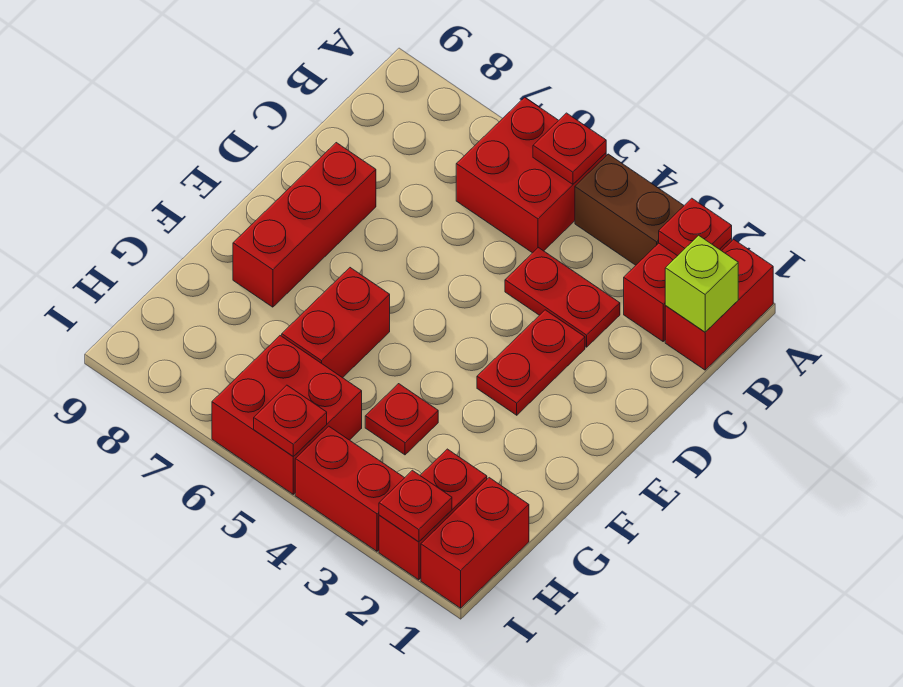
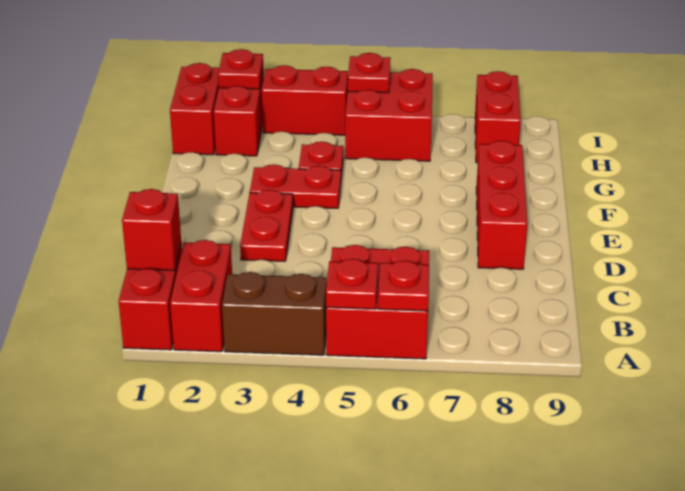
red plate A2 level 2 -> red plate A6 level 2
lime brick B1 level 2 -> red brick B1 level 2
red plate C3:C4 level 1 -> red plate F3:F4 level 1
red brick F6:G6 level 1 -> red brick H8:I8 level 1

